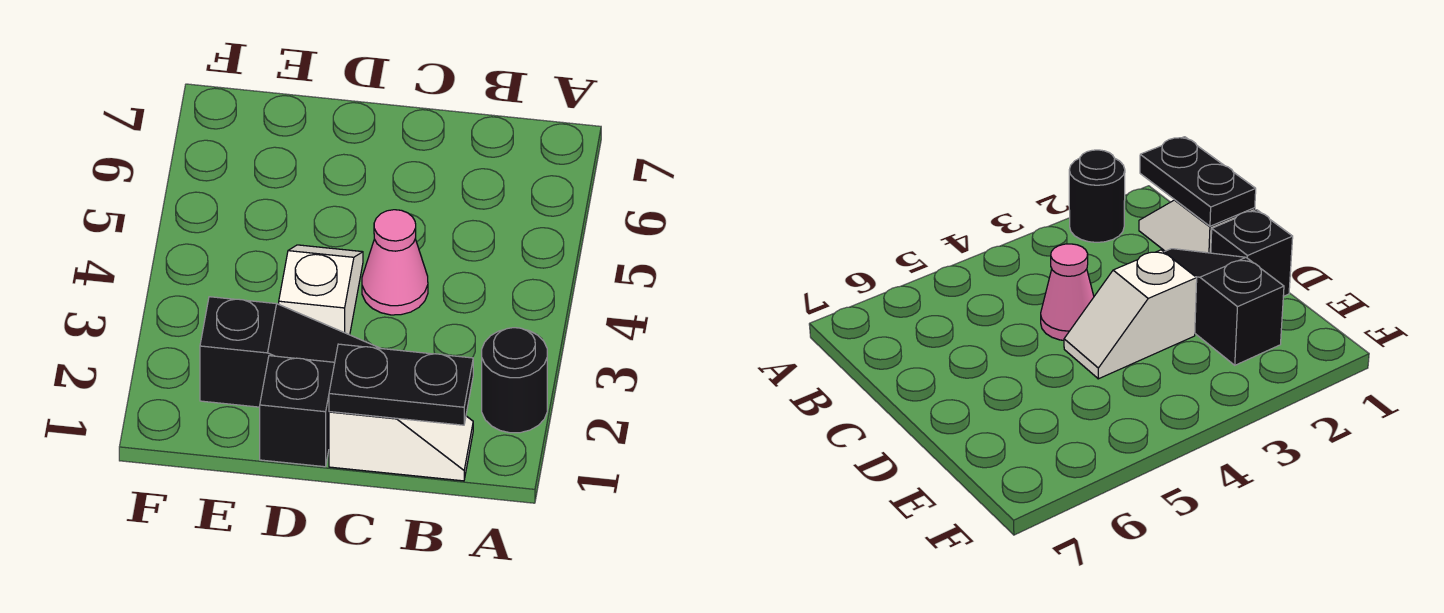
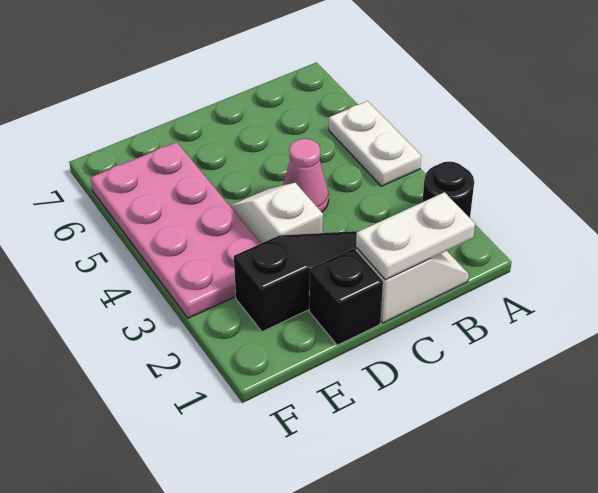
none -> white plate A4:A5 level 1
black plate B1:C1 level 2 -> white plate B1:C1 level 2
none -> pink plate E3:F6 level 1

